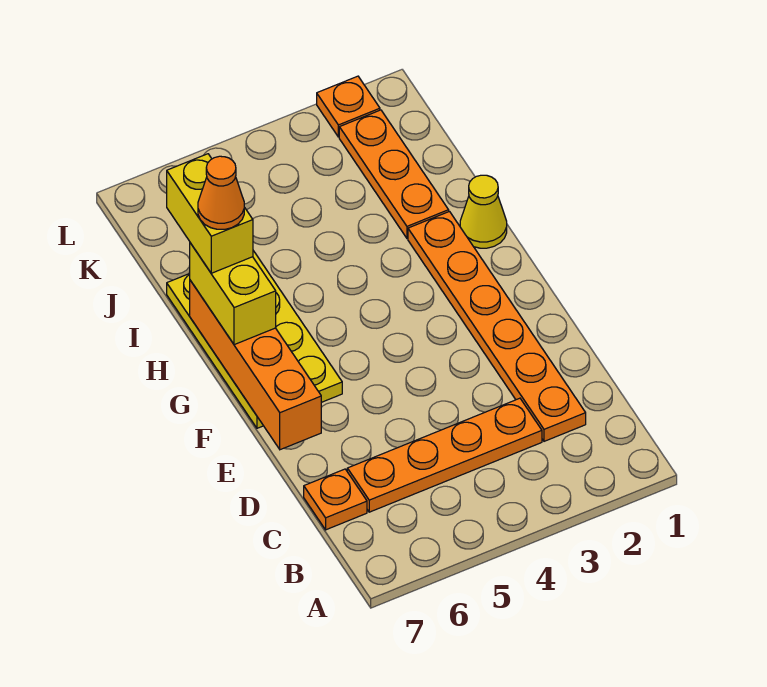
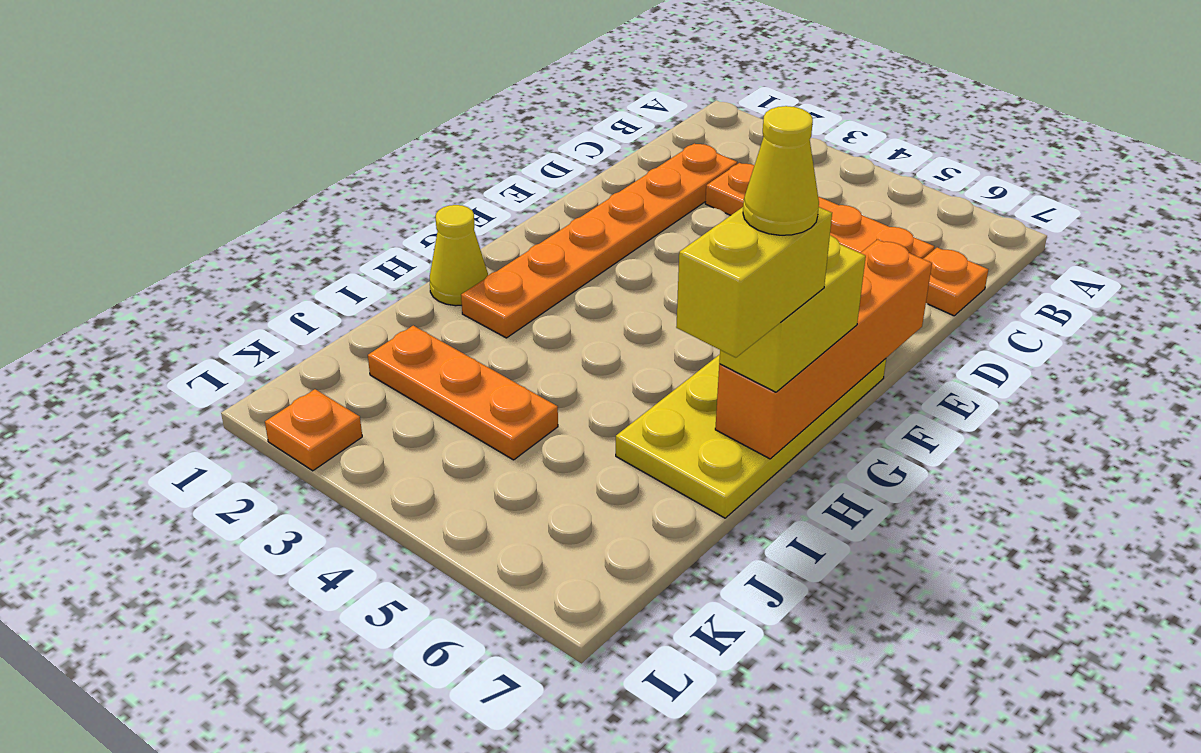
orange cone H7 level 5 -> yellow cone H7 level 5
orange plate I2:K2 level 1 -> orange plate J2:J4 level 1

